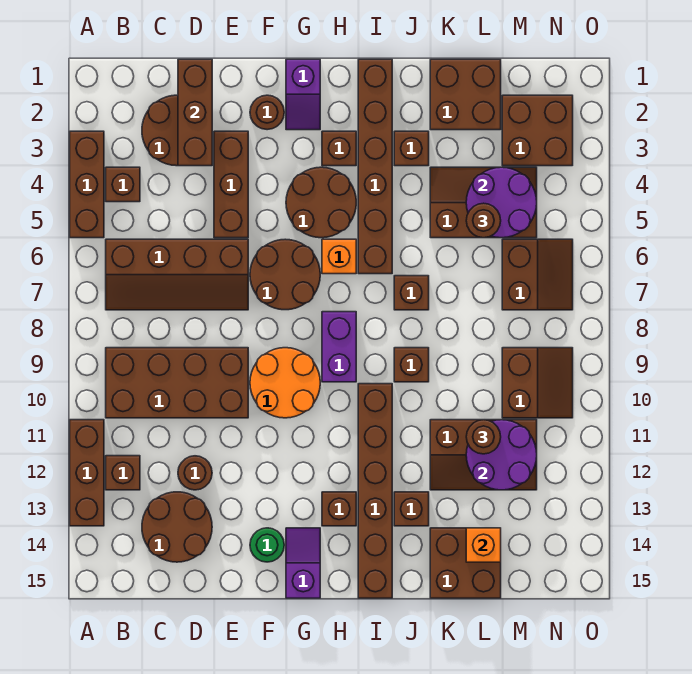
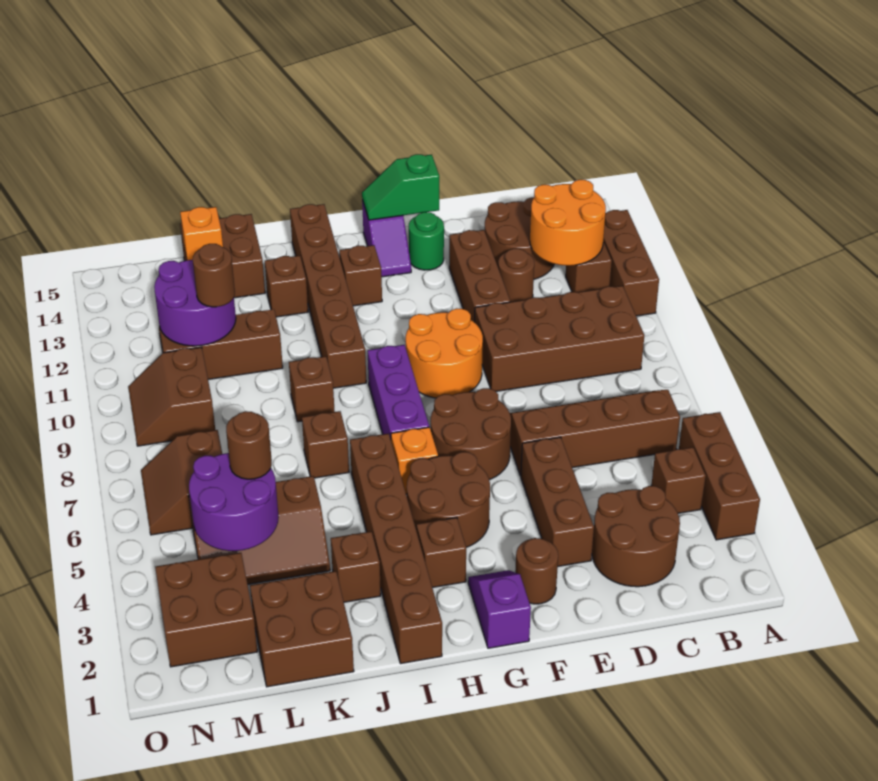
none -> orange round brick B12:C13 level 2
brown brick D1:D3 level 2 -> brown brick E11:E13 level 1
none -> green slope F15:G15 level 2 top F
purple brick H8:H9 level 1 -> purple brick H7:H9 level 1

